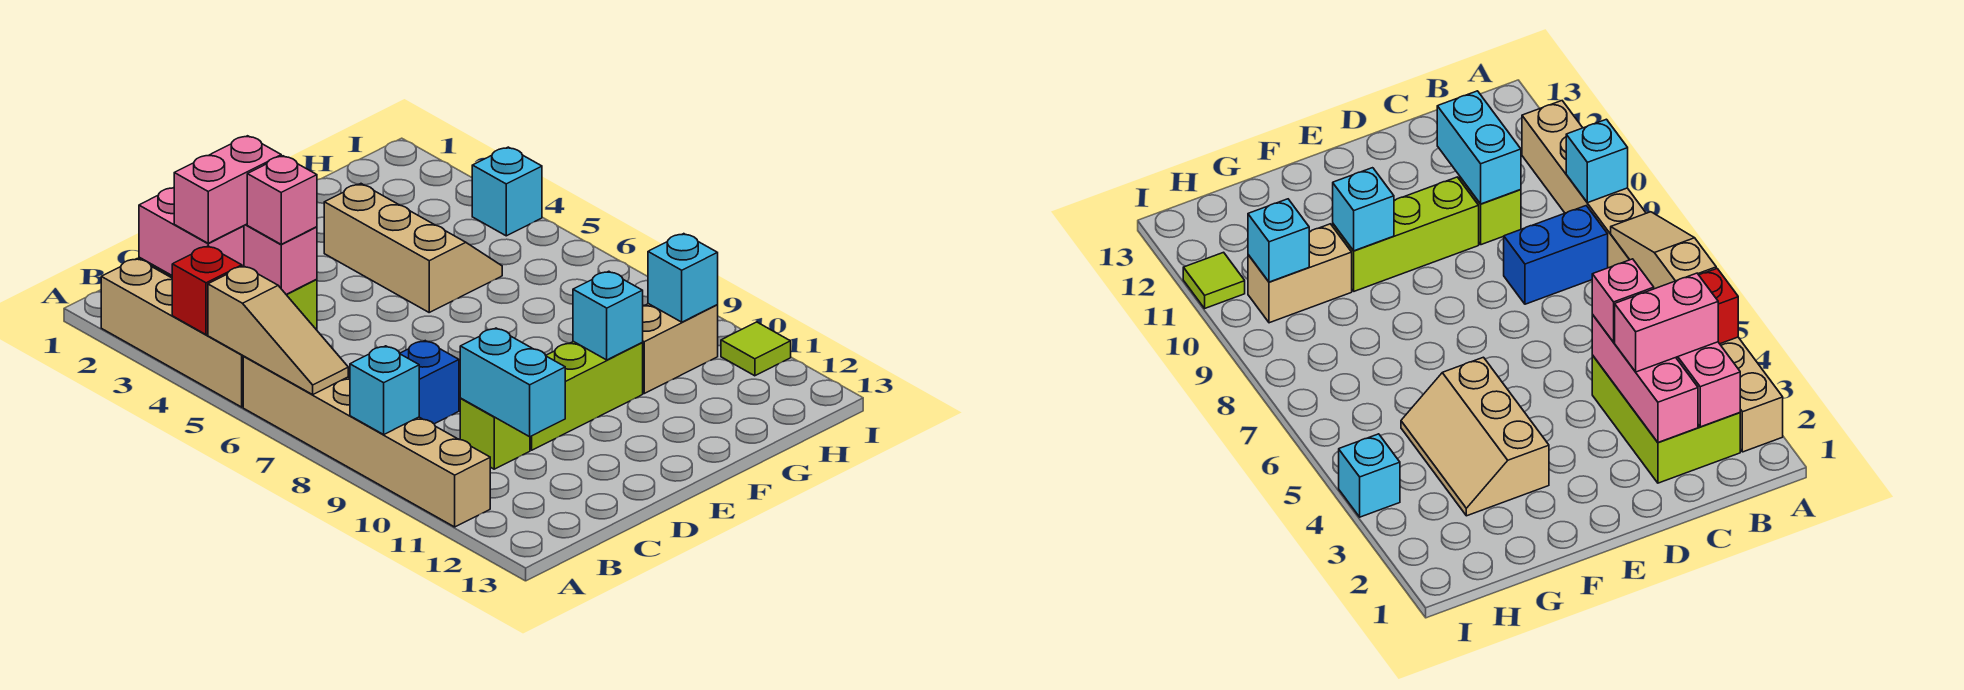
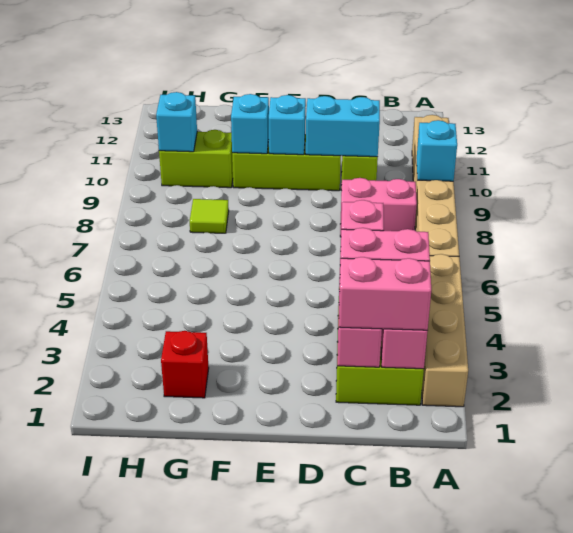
red brick A4 level 2 -> red brick G2 level 1
tan slope A5:A7 level 2 top 5 -> none
none -> pink brick B2:C2 level 3
blue brick B8:C8 level 1 -> pink brick B8:C8 level 1
cyan brick C10:C11 level 2 -> cyan brick C10:D10 level 2
tan slope F3:G5 level 1 top F -> none
tan brick G10:H10 level 1 -> lime brick G10:H10 level 1
cyan brick I4 level 1 -> cyan brick E10 level 2
lime tile I11 level 1 -> lime tile G8 level 1

